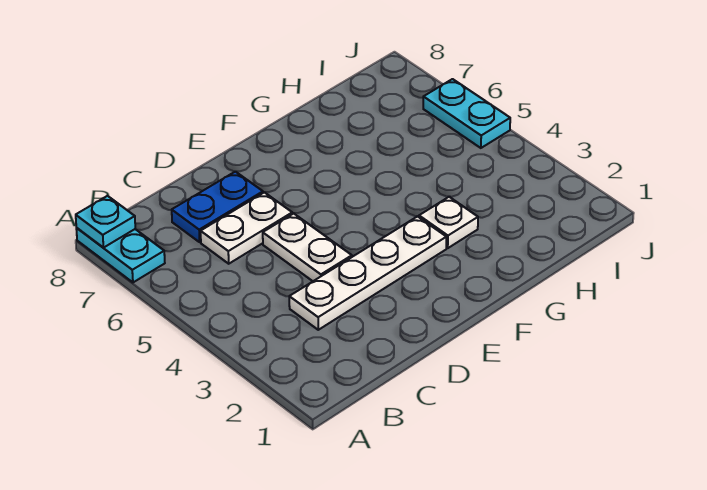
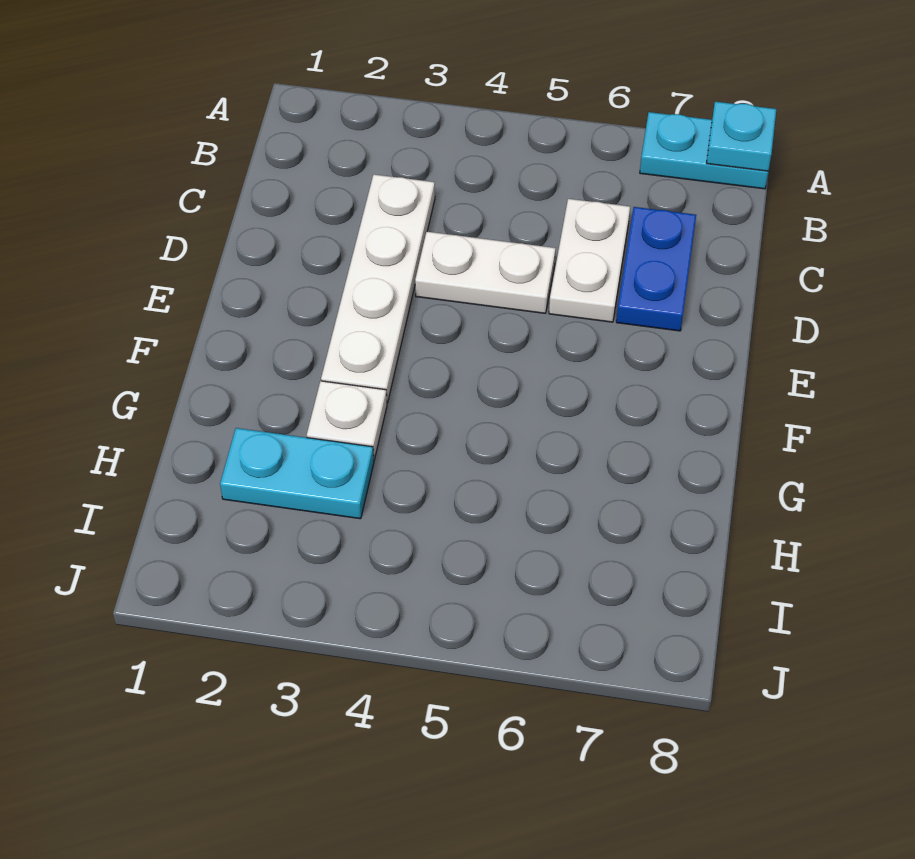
cyan plate J5:J6 level 1 -> cyan plate H2:H3 level 1

